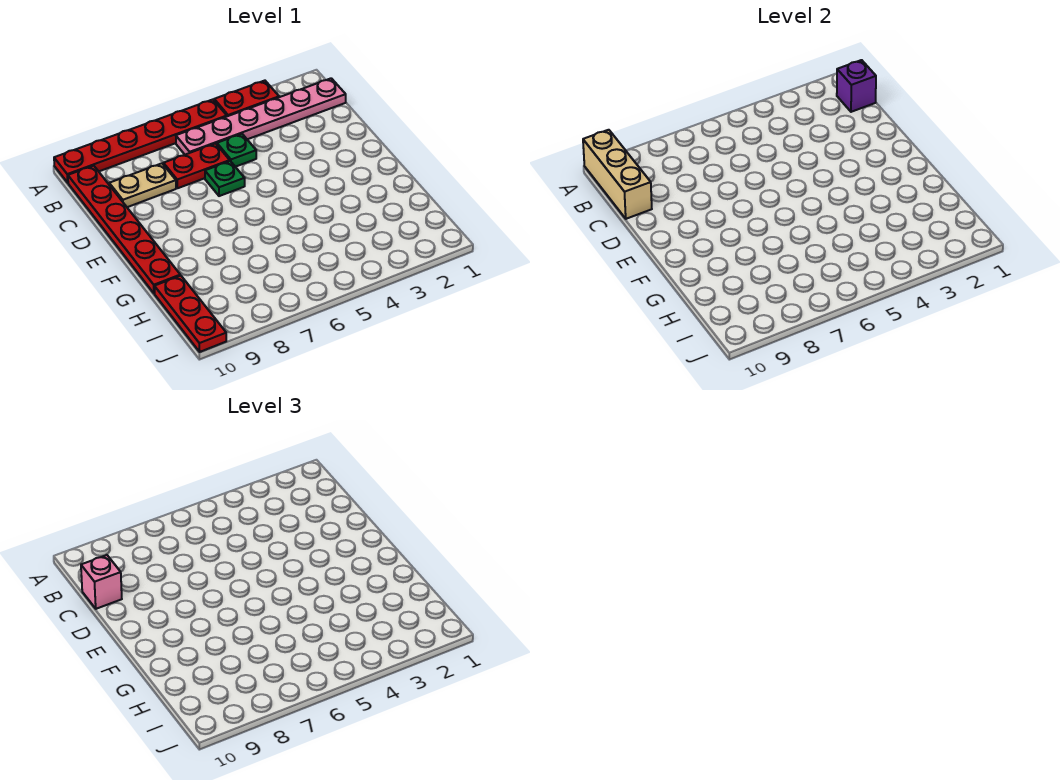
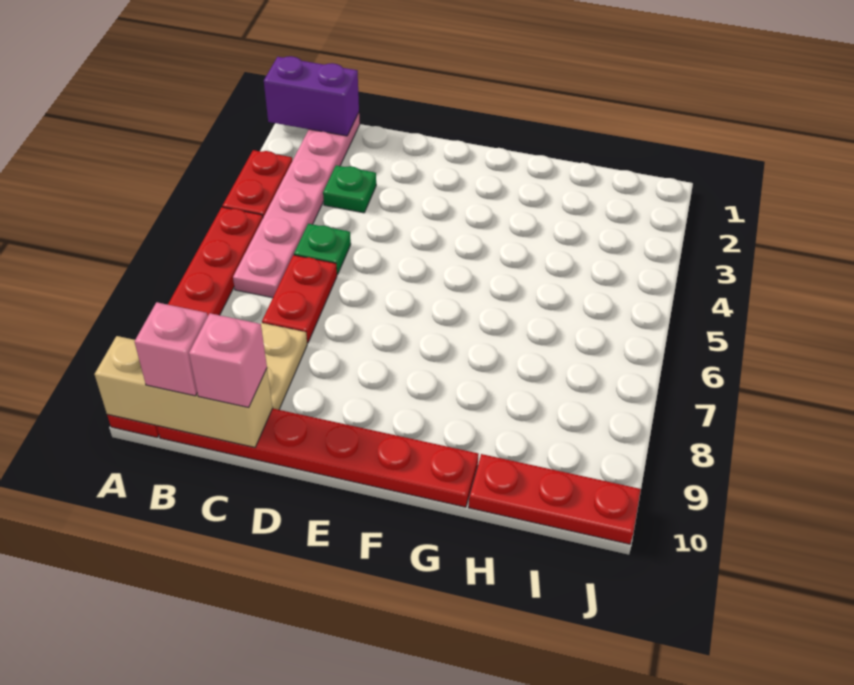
purple brick B1 level 2 -> purple brick A1:B1 level 2
none -> pink brick B10 level 3
green plate D6 level 1 -> green plate C3 level 1

